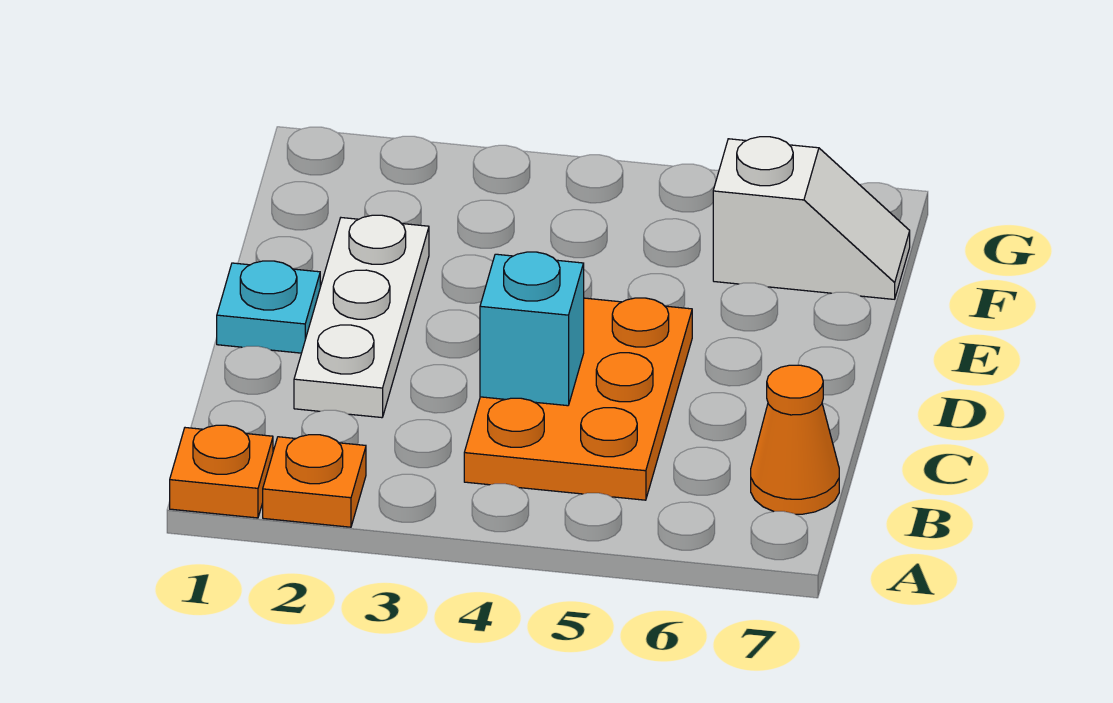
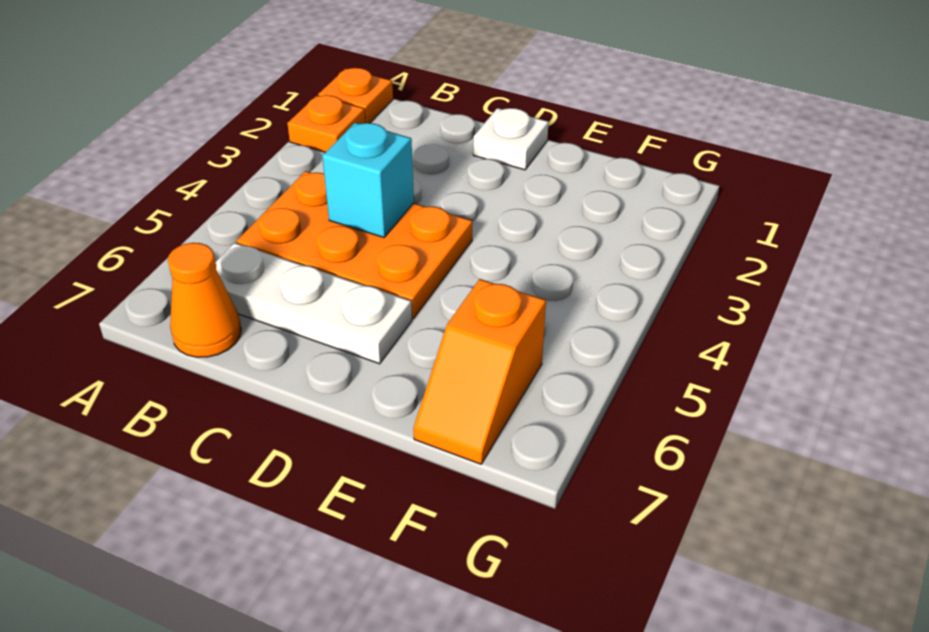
white plate C2:E2 level 1 -> white plate B6:D6 level 1
cyan plate D1 level 1 -> white plate D1 level 1
white slope F6:F7 level 1 top 6 -> orange slope F6:F7 level 1 top 6

